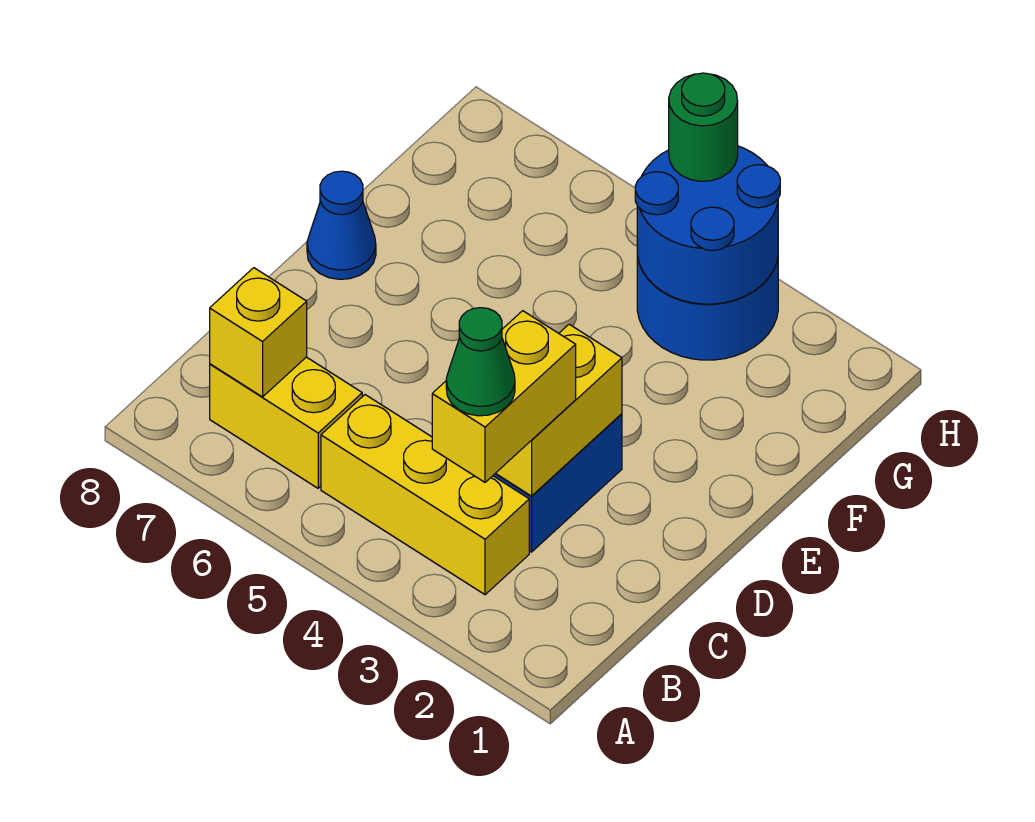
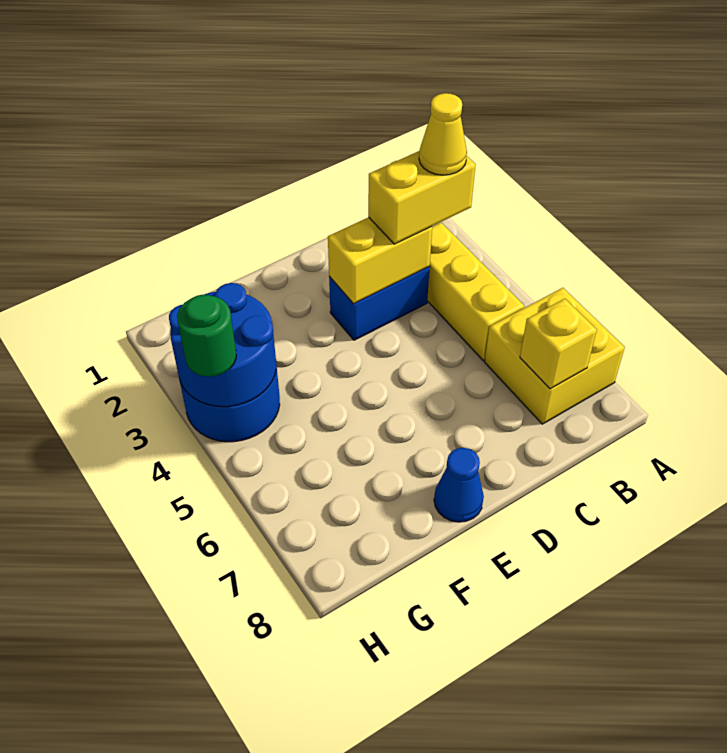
green cone B3 level 4 -> yellow cone B3 level 4
yellow brick B6:B7 level 1 -> yellow brick A6:B7 level 1

